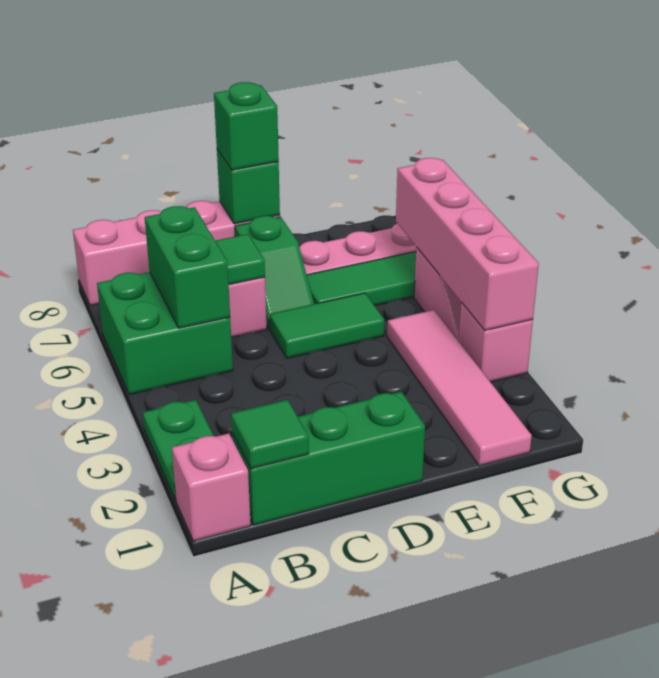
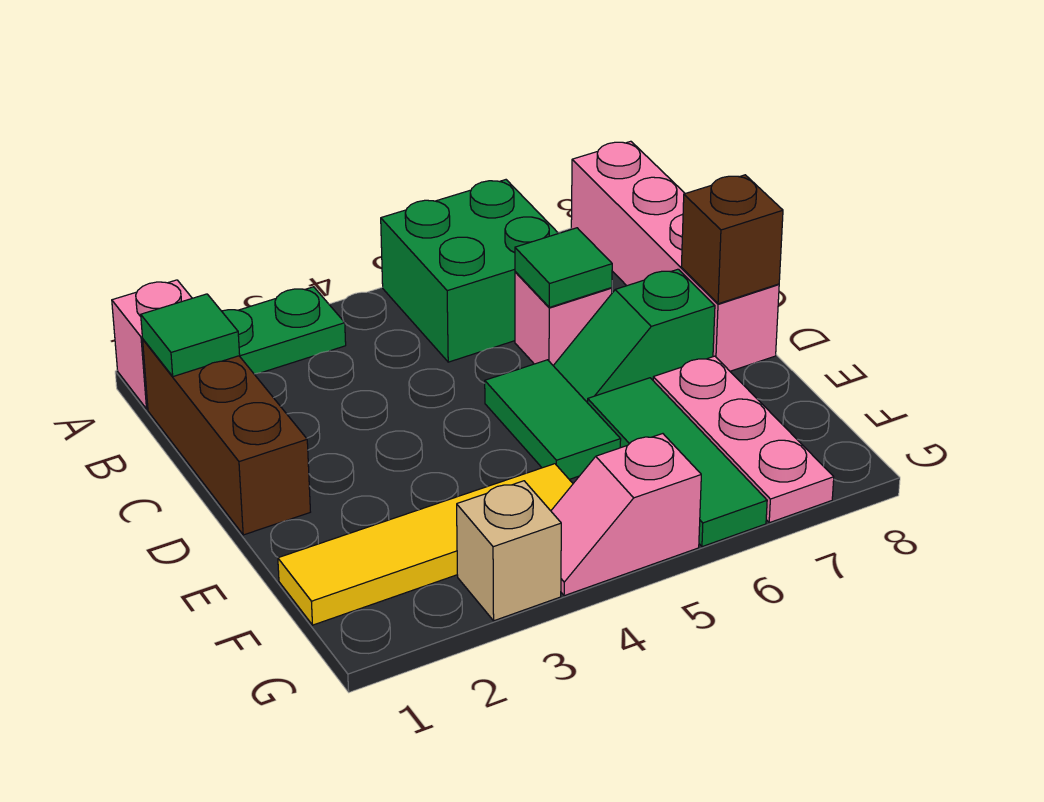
green brick B1:D1 level 1 -> brown brick B1:D1 level 1
green brick B5:B6 level 2 -> none
green brick D8 level 2 -> brown brick D8 level 2
green brick D8 level 3 -> none
pink tile F1:F4 level 1 -> yellow tile F1:F4 level 1
pink brick G3 level 1 -> tan brick G3 level 1
pink brick G3:G6 level 2 -> none

